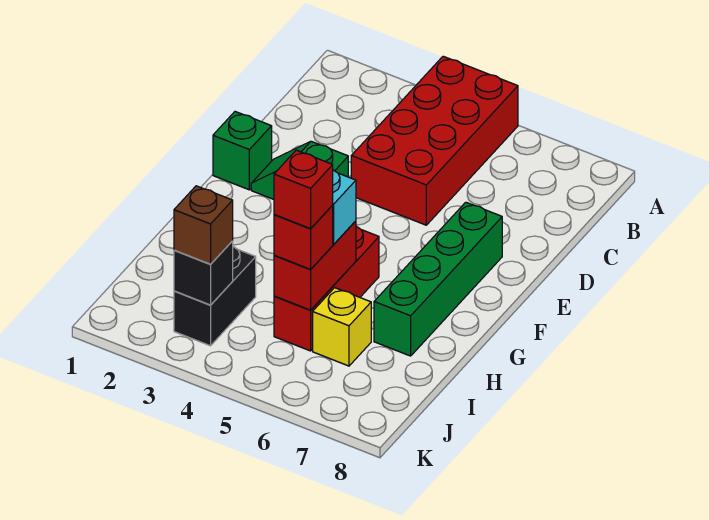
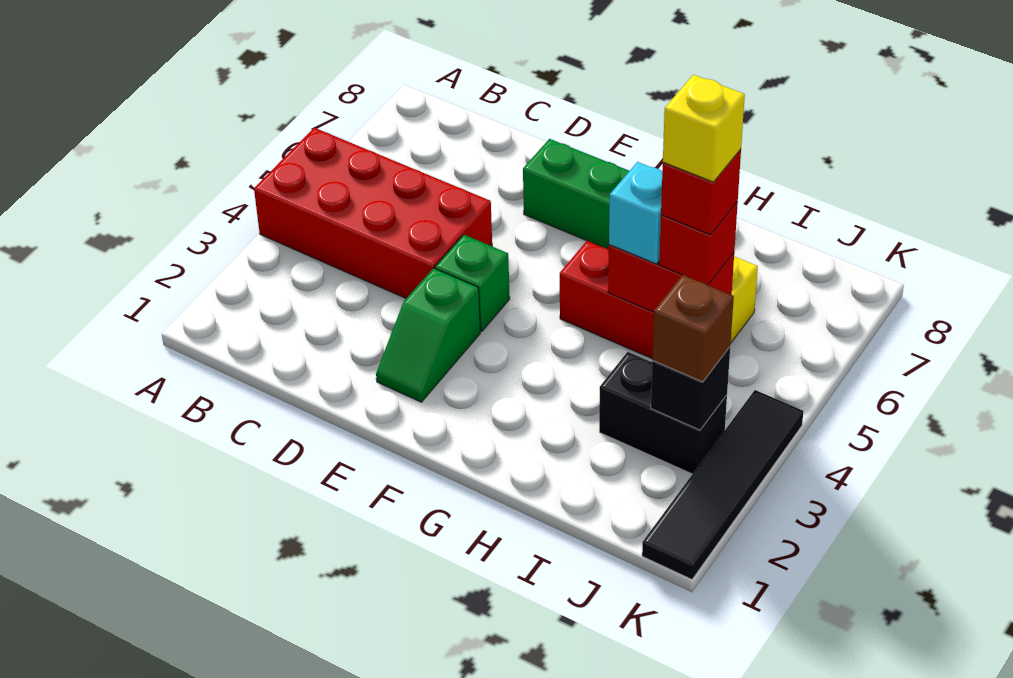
green brick E1 level 1 -> green brick E4 level 1
none -> yellow brick I5 level 5
none -> black tile K1:K4 level 1

